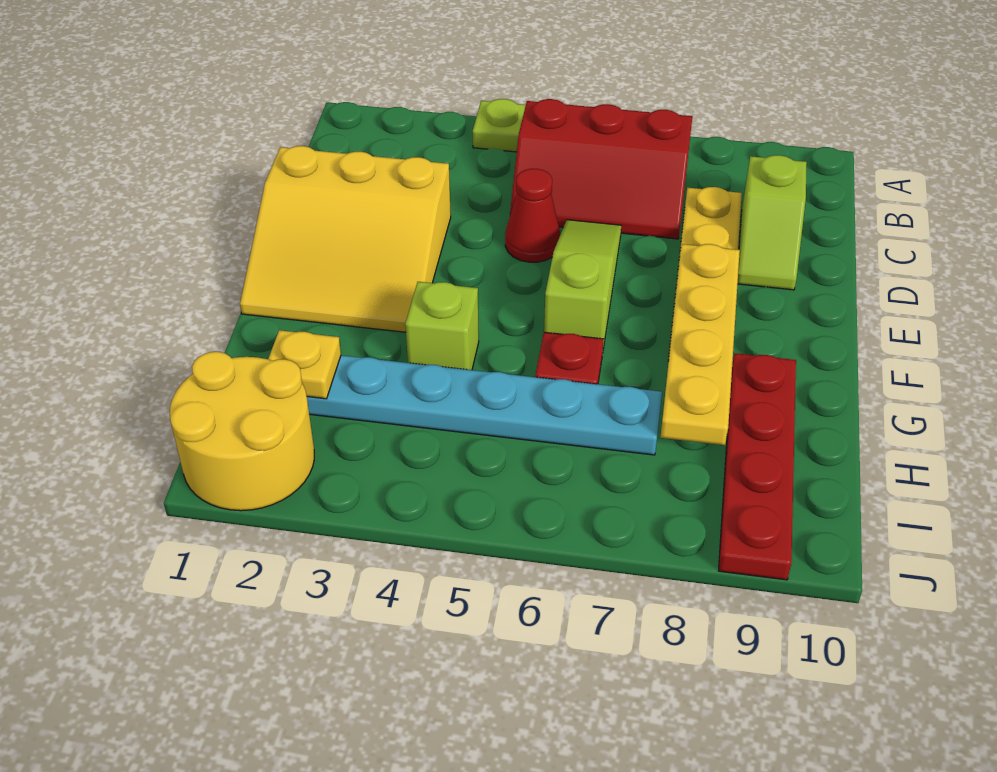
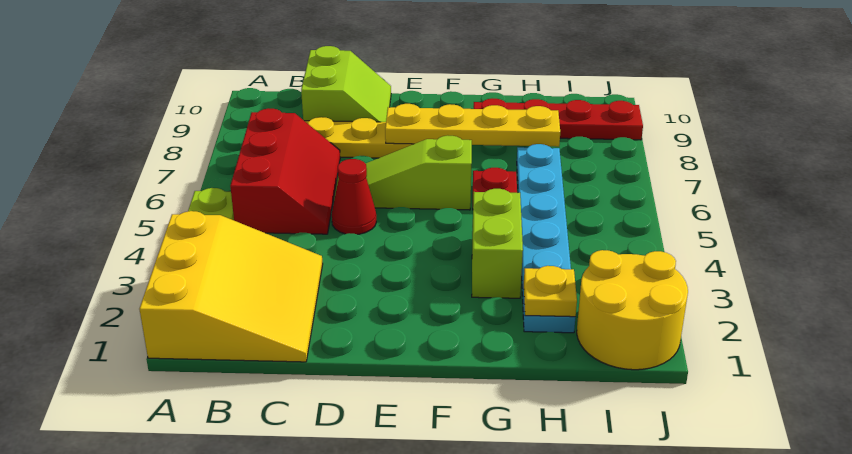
lime slope C9:D9 level 1 top C -> lime slope C9:D10 level 1 top C
yellow slope D1:F3 level 1 top D -> yellow slope A1:C3 level 1 top A
lime brick G4 level 1 -> lime brick G3:G4 level 1

